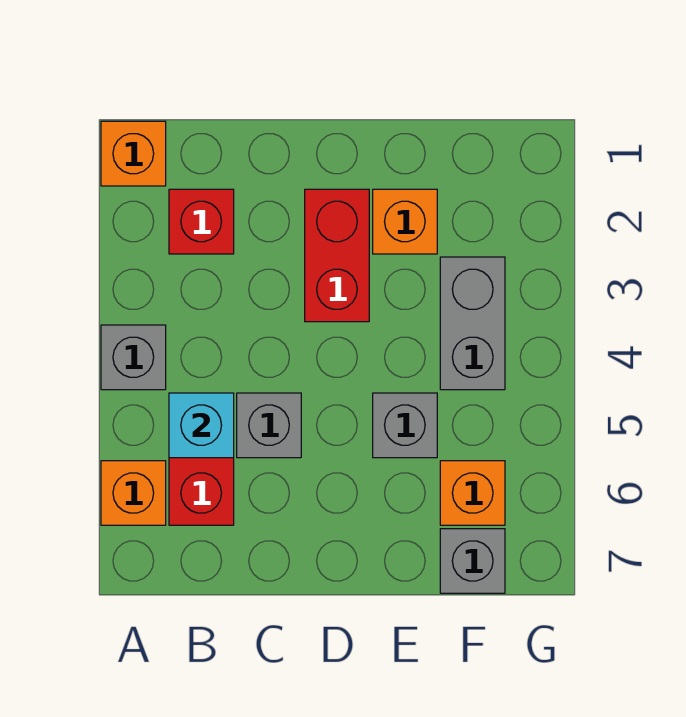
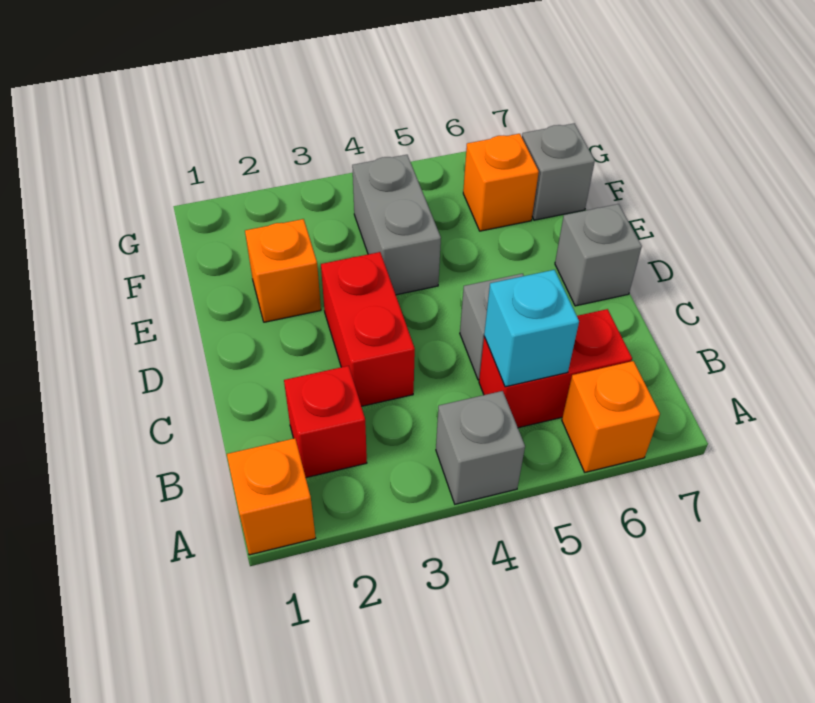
red brick D2:D3 level 1 -> red brick C3:D3 level 1
grey brick E5 level 1 -> grey brick D7 level 1
grey brick F3:F4 level 1 -> grey brick E4:F4 level 1

